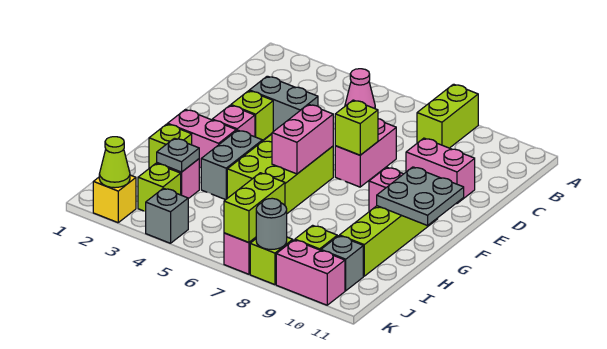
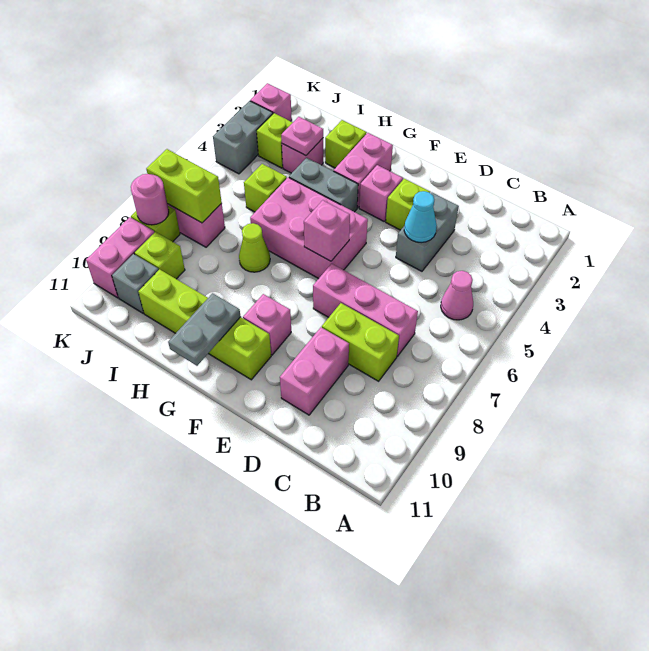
lime brick A8:B8 level 1 -> lime brick C8:D8 level 1
none -> cyan cone D4 level 2
pink brick D7:E7 level 1 -> pink brick C7:E7 level 1
lime brick E7 level 2 -> lime brick I5 level 1
lime brick F5:H6 level 1 -> pink brick F5:H6 level 1
pink brick F6:G6 level 2 -> pink brick F6 level 2
grey plate F10:G11 level 2 -> grey plate G10:G11 level 2
grey plate I3 level 2 -> pink plate I3 level 2
yellow brick K2 level 1 -> pink brick K2 level 1
lime cone K2 level 2 -> lime cone H7 level 1
grey brick K4 level 1 -> grey brick K3:K4 level 1
grey round brick K8 level 2 -> pink round brick K8 level 2

